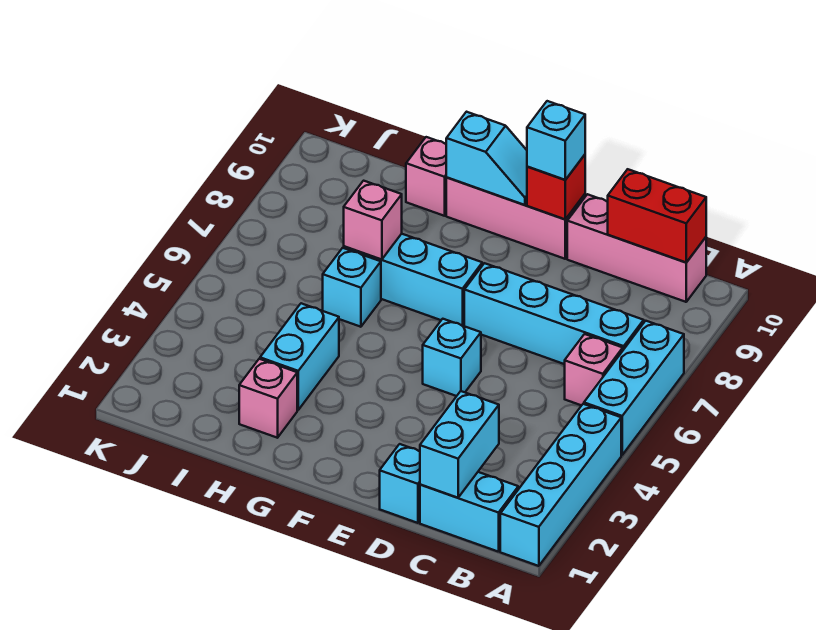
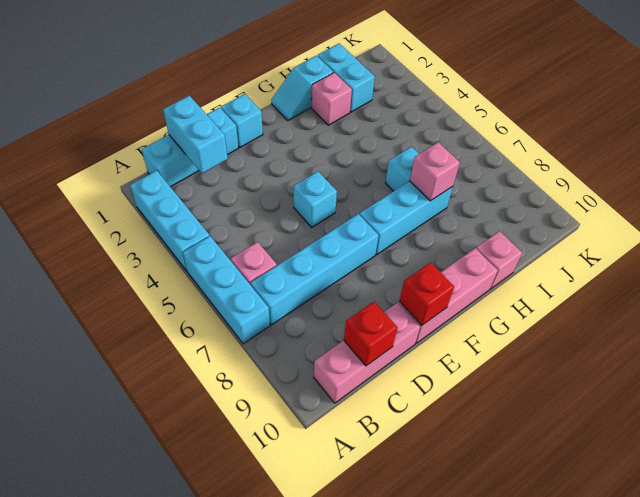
cyan brick A1:A4 level 1 -> cyan brick A2:A4 level 1
red brick B10:C10 level 2 -> red brick C10 level 2
cyan brick E10 level 3 -> cyan brick E1 level 1
cyan slope F10:G10 level 2 top G -> cyan slope G1:H1 level 1 top H
cyan brick H3:H4 level 1 -> cyan brick I1:I2 level 1

